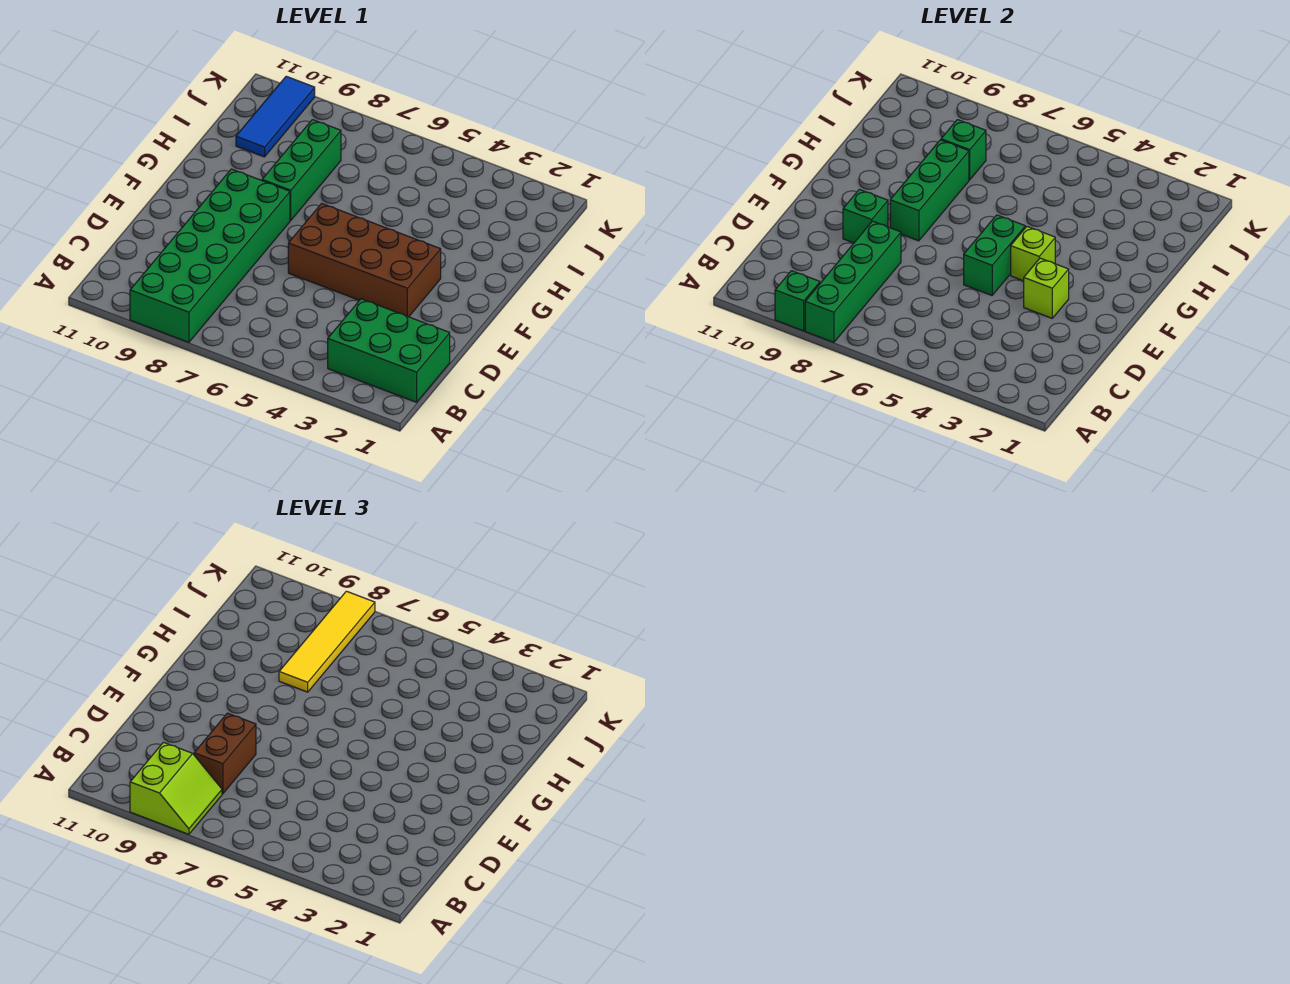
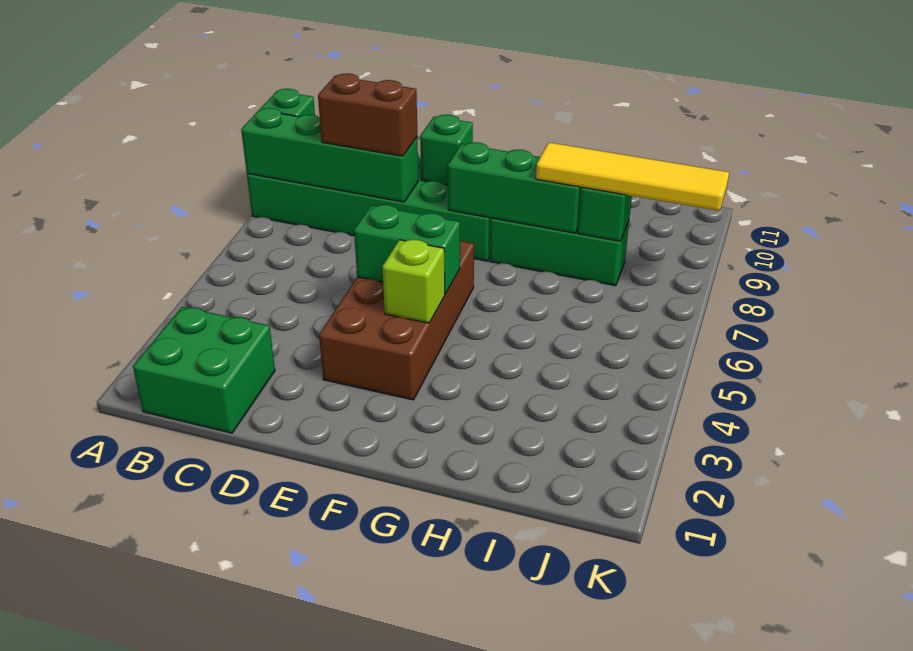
lime slope A8:B9 level 3 top 9 -> none
green brick B1:C3 level 1 -> green brick B1:C2 level 1
lime brick E3 level 2 -> none
blue tile I10:K10 level 1 -> none

